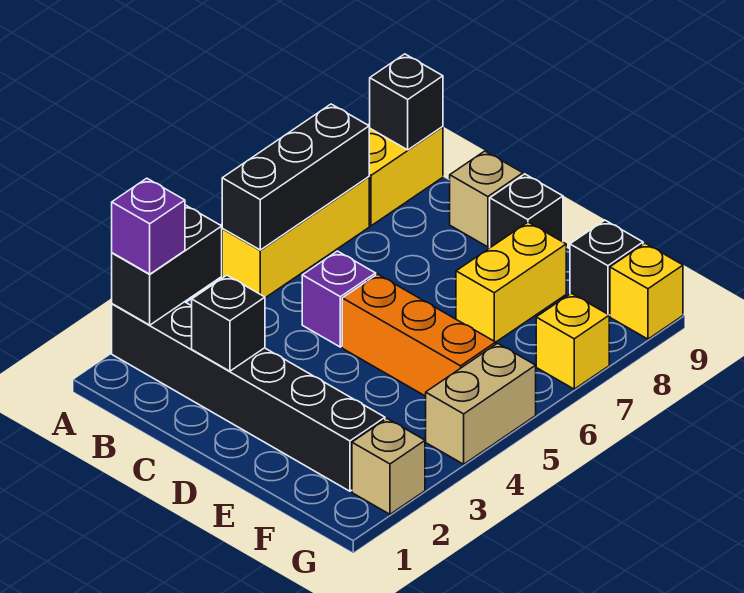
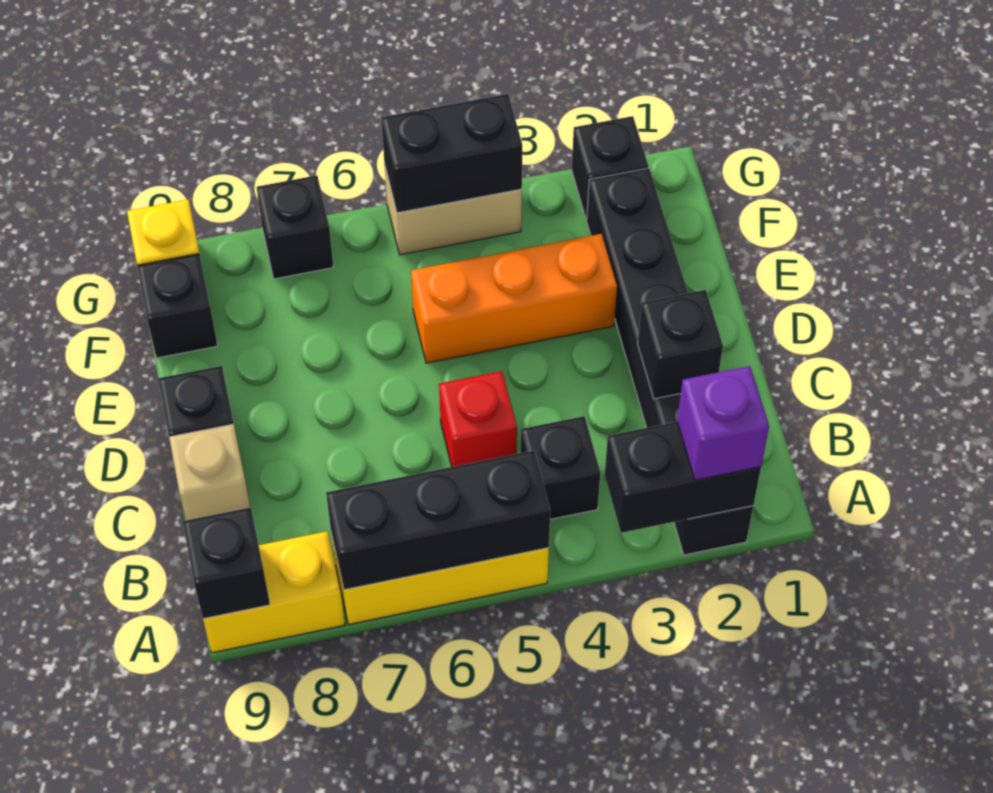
none -> black brick B4 level 1
purple brick C5 level 1 -> red brick C5 level 1
orange brick D5:F5 level 1 -> orange brick E3:E5 level 1
yellow brick E7:E8 level 1 -> none
tan brick G2 level 1 -> black brick G2 level 1
none -> black brick G4:G5 level 2
yellow brick G7 level 1 -> black brick G7 level 1

